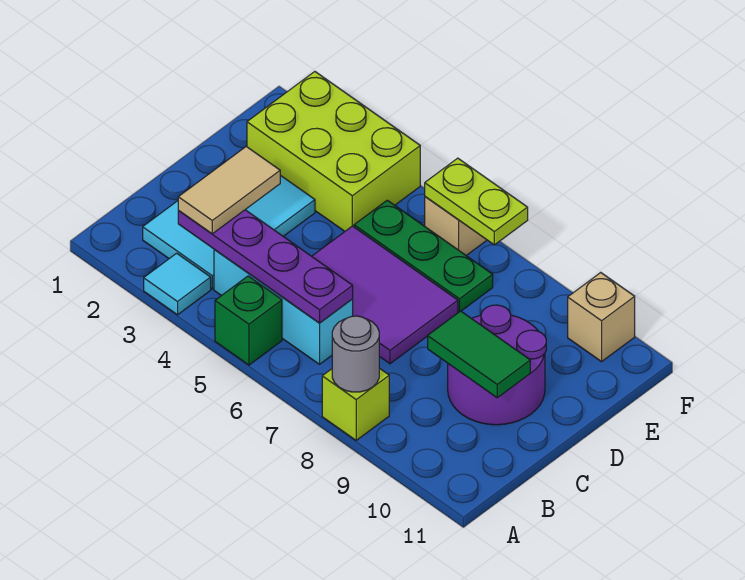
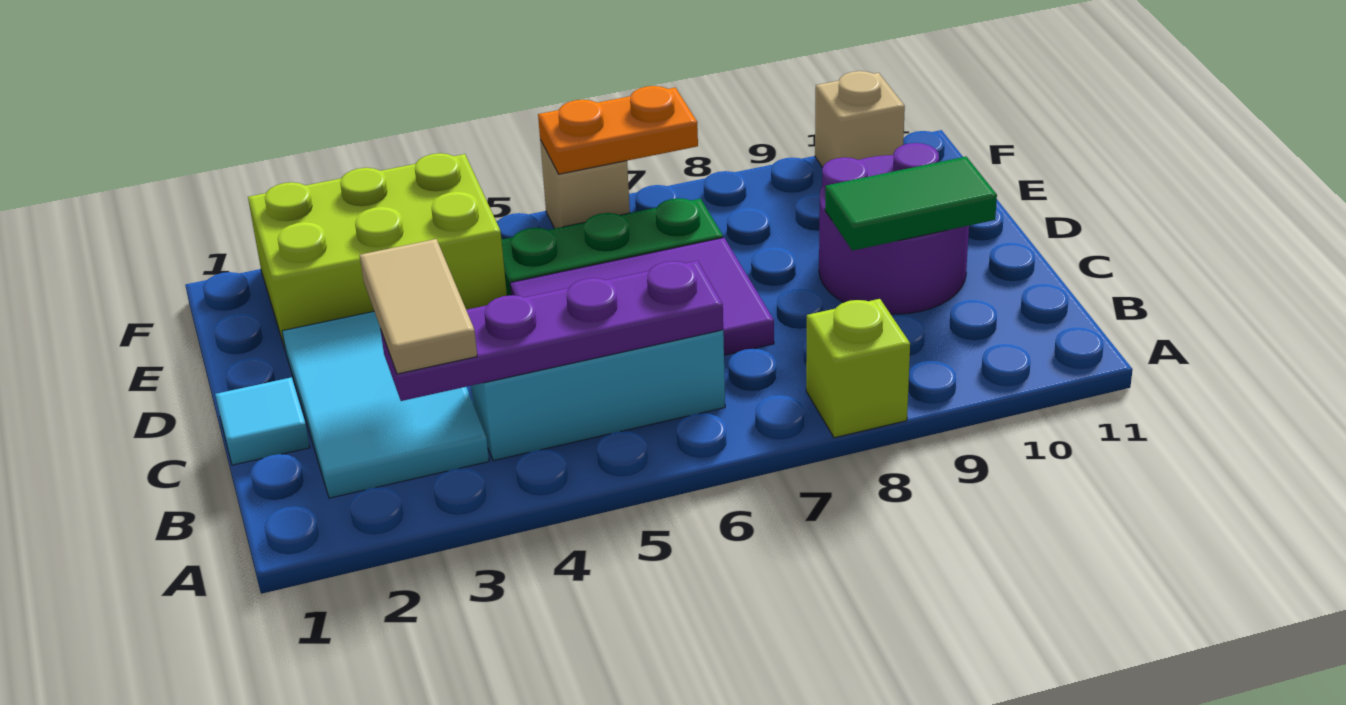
cyan tile A3 level 1 -> cyan tile C1 level 1
green brick A5 level 1 -> none
grey round brick A8 level 2 -> none
lime plate F6:F7 level 2 -> orange plate F6:F7 level 2

